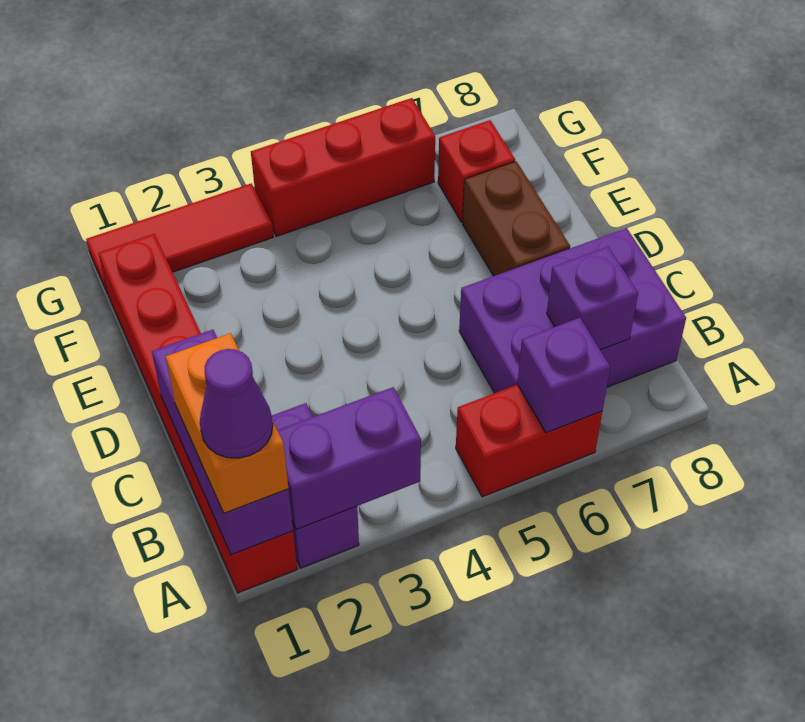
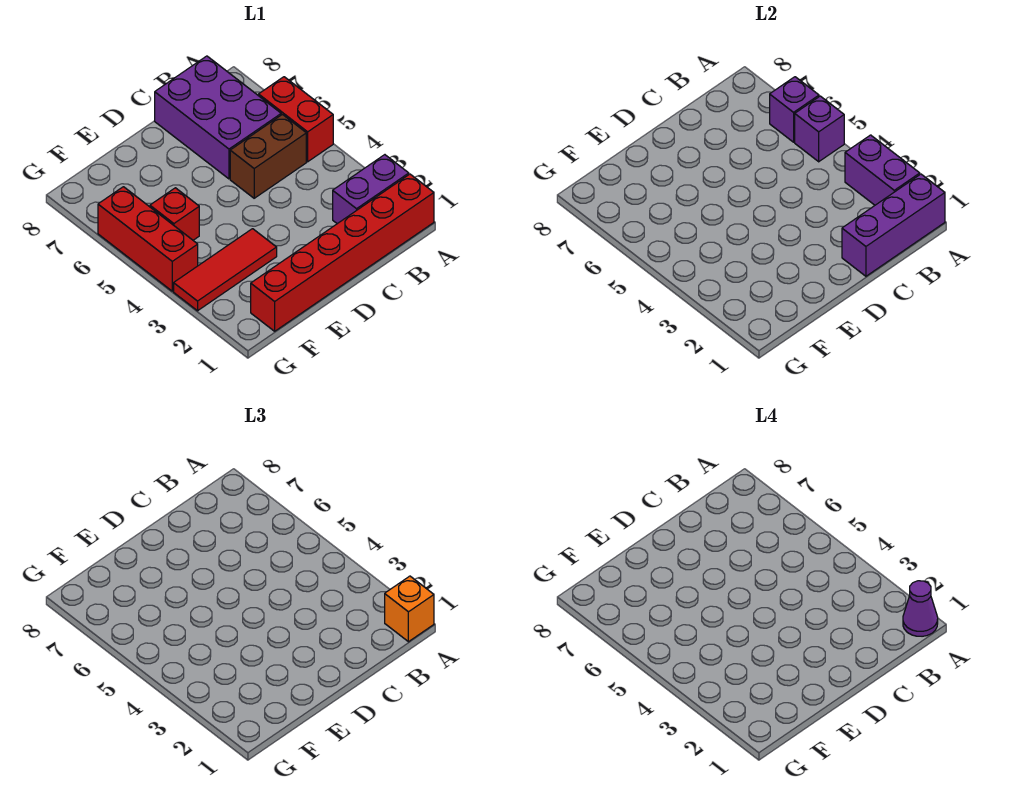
orange brick A1:B1 level 3 -> orange brick A1 level 3
purple brick B7 level 2 -> purple brick A5 level 2
brown brick D7:E7 level 1 -> brown brick B5:C5 level 1
red brick F7 level 1 -> red brick F5 level 1
red tile G1:G3 level 1 -> red tile E3:G3 level 1

